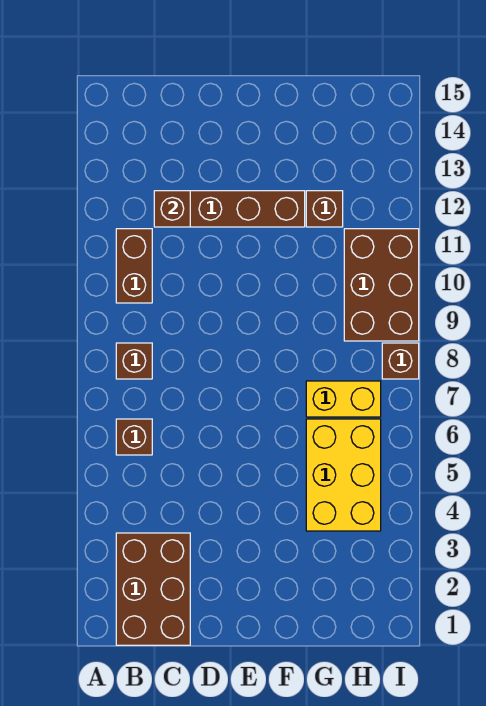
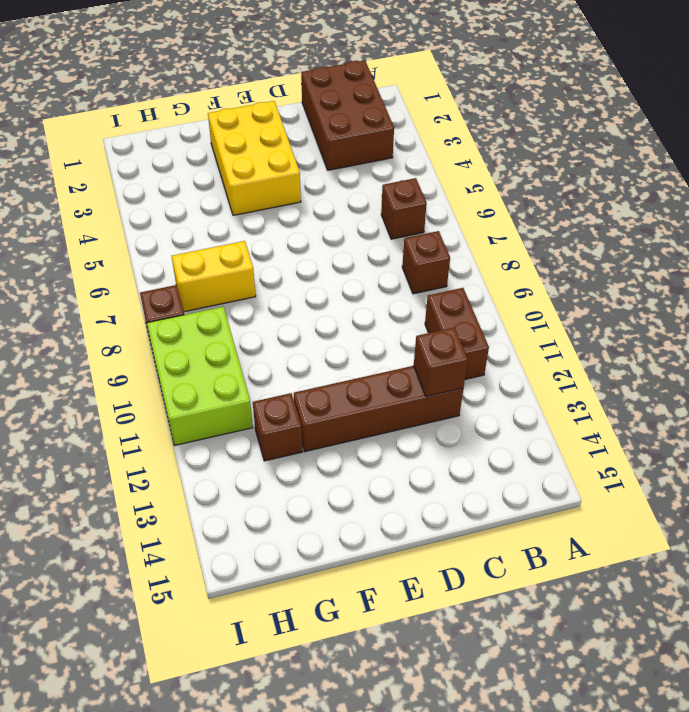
yellow brick G4:H6 level 1 -> yellow brick E2:F4 level 1
brown brick H9:I11 level 1 -> lime brick H9:I11 level 1

